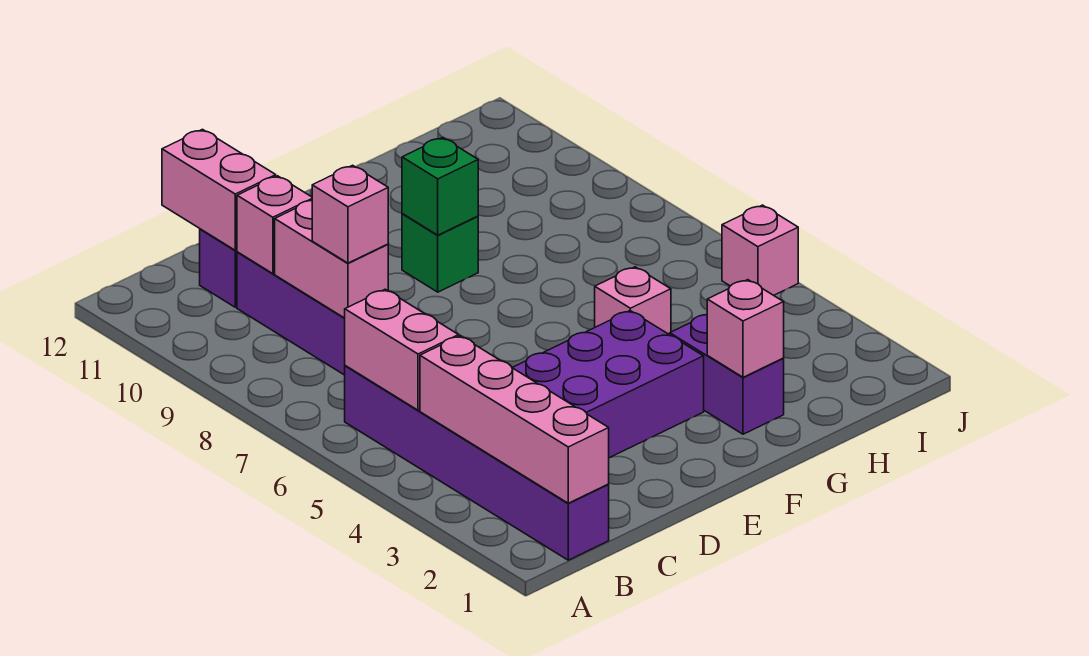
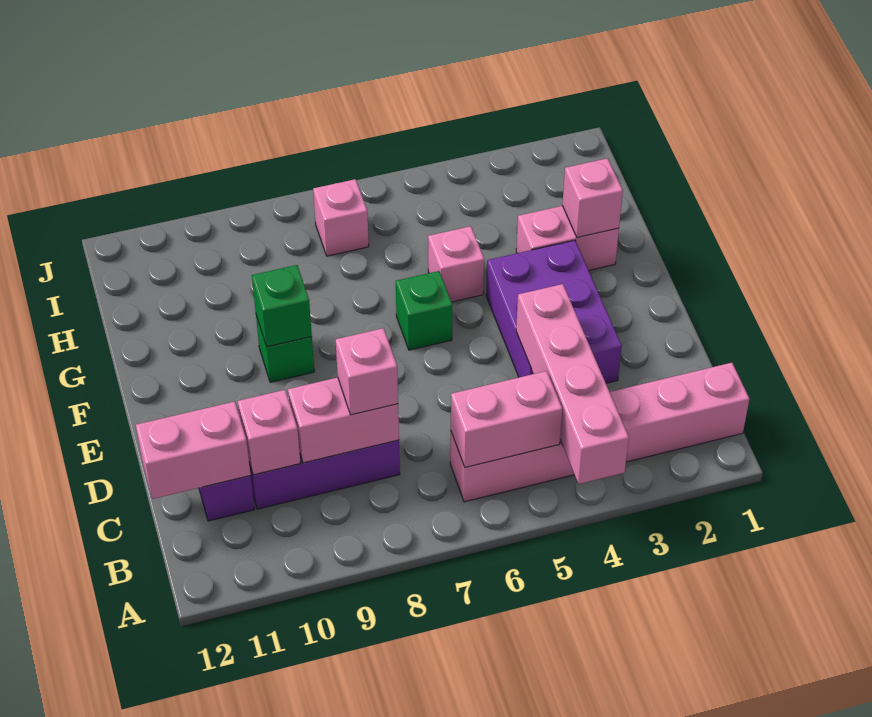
purple brick B1:B6 level 1 -> pink brick B1:B6 level 1
pink brick B1:B4 level 2 -> pink brick A4:D4 level 2
none -> green brick F6 level 1
purple brick G2:G3 level 1 -> pink brick G2:G3 level 1
pink brick J5 level 1 -> pink brick I7 level 1

